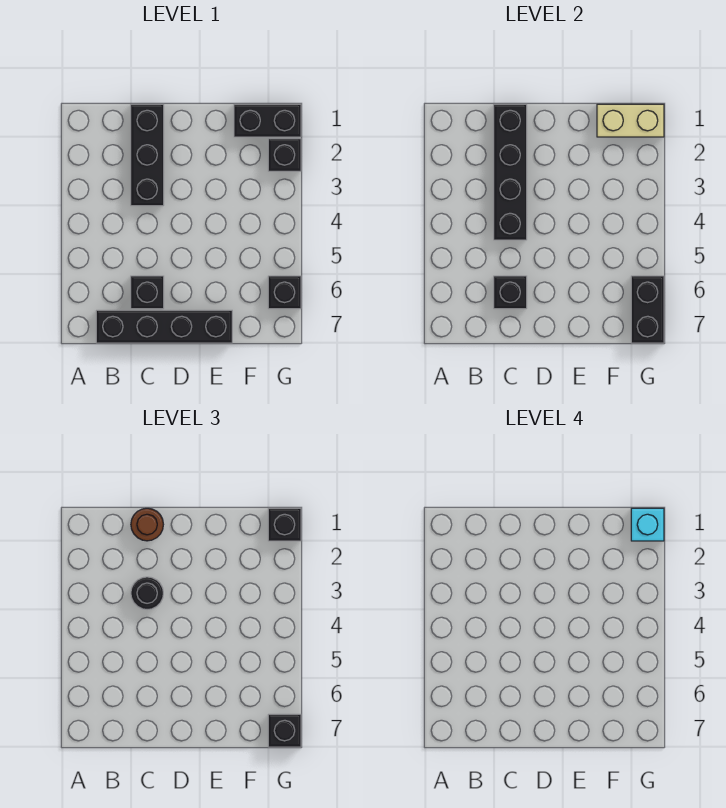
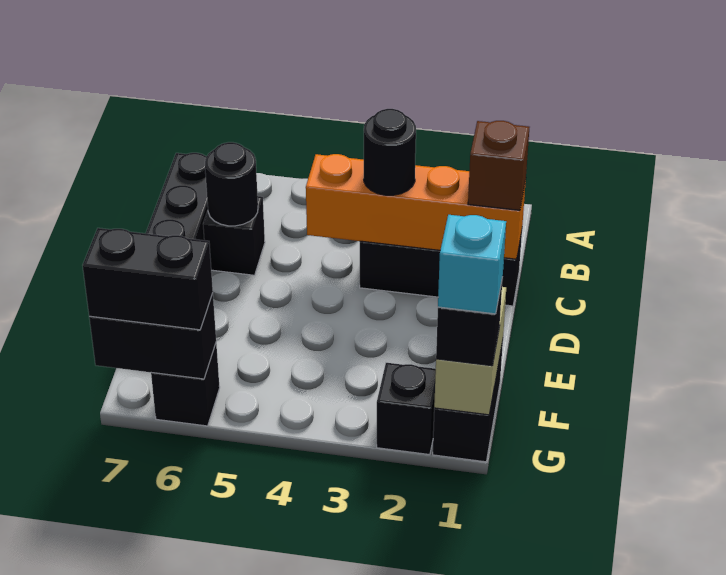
black brick C1:C4 level 2 -> orange brick C1:C4 level 2
brown round brick C1 level 3 -> brown brick C1 level 3
black brick C6 level 2 -> black round brick C6 level 2
black brick G7 level 3 -> black brick G6:G7 level 3

